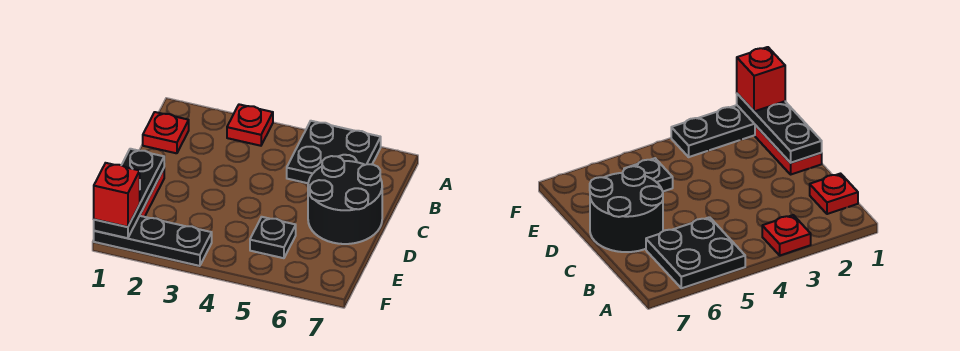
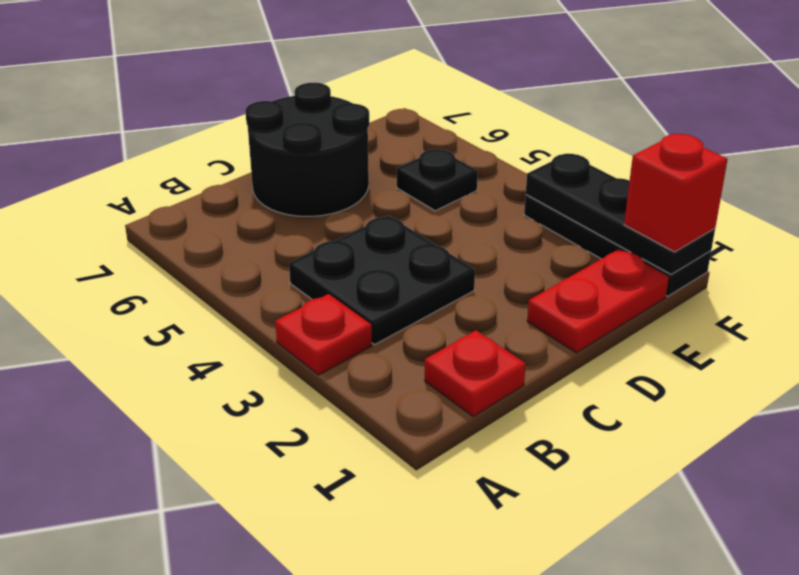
black plate A5:B6 level 1 -> black plate B3:C4 level 1
black plate D1:F1 level 2 -> black plate F1:F3 level 2

